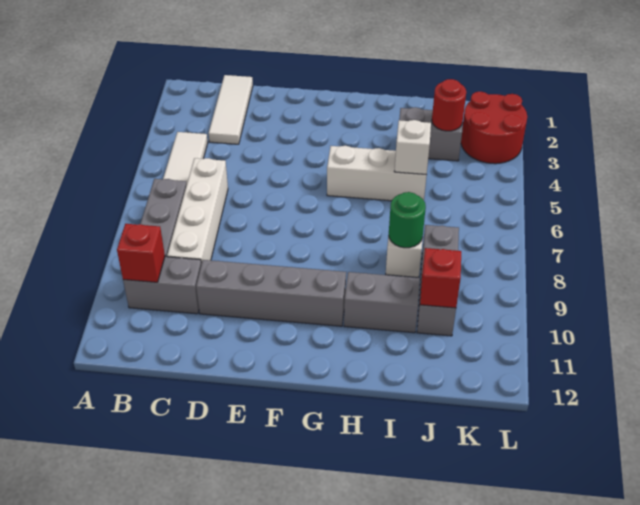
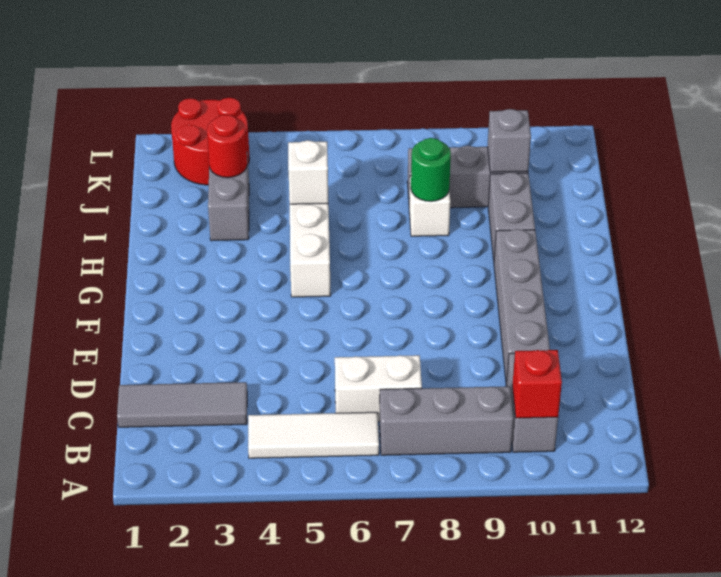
white tile C1:C3 level 1 -> grey tile C1:C3 level 1
white brick C6:C9 level 1 -> white brick C6:C7 level 1
red brick J10 level 2 -> grey brick J10 level 2

